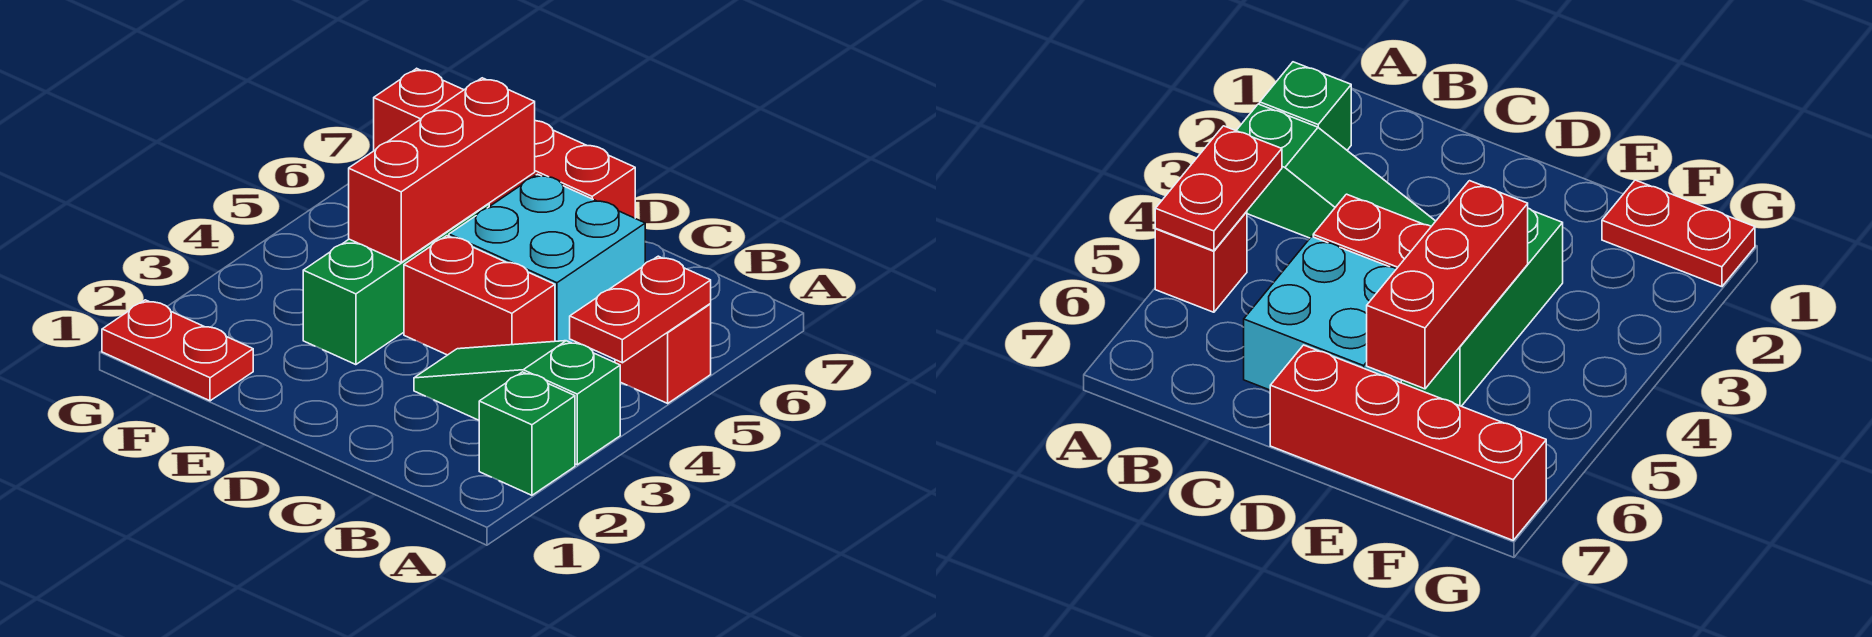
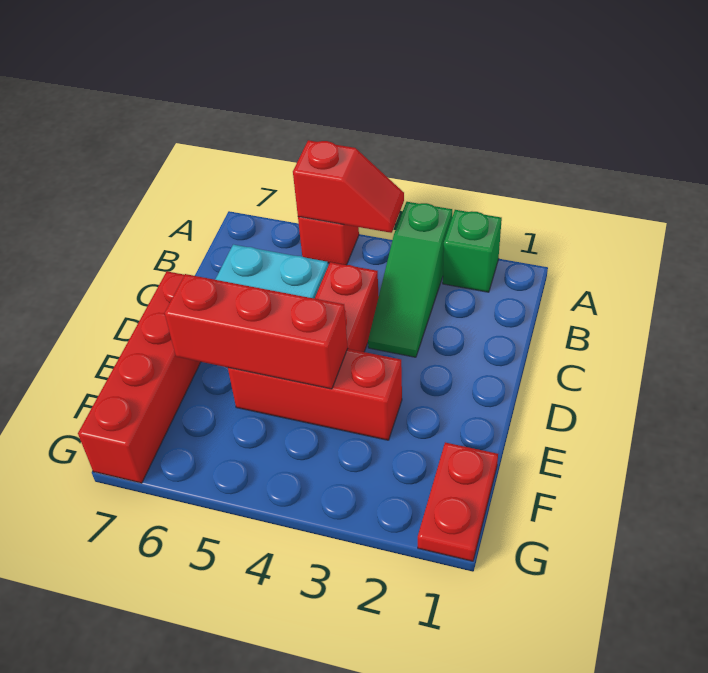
red plate A4:A5 level 2 -> red slope A4:A5 level 2 top 5
green brick E3:E5 level 1 -> red brick E3:E5 level 1

